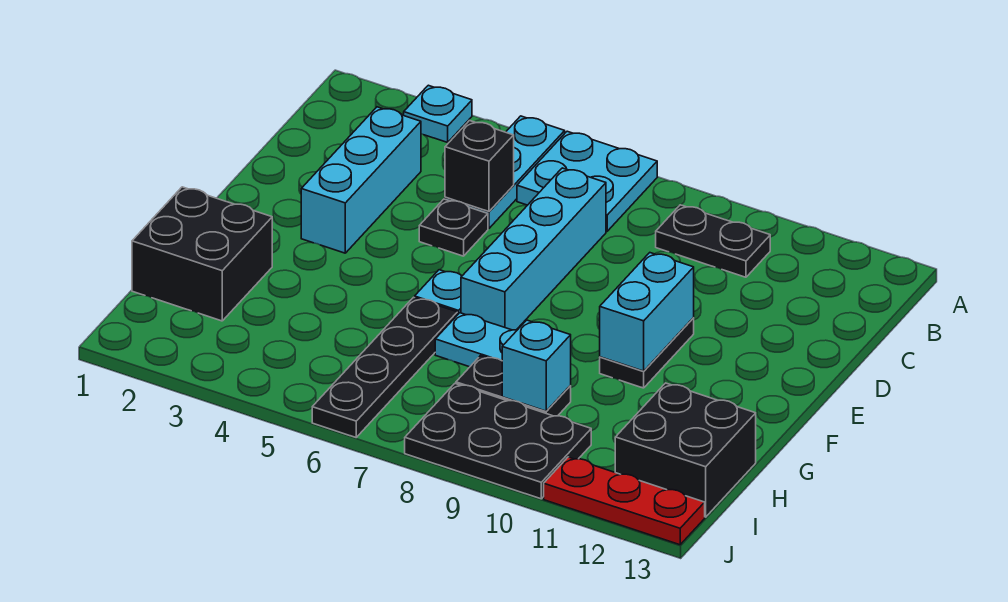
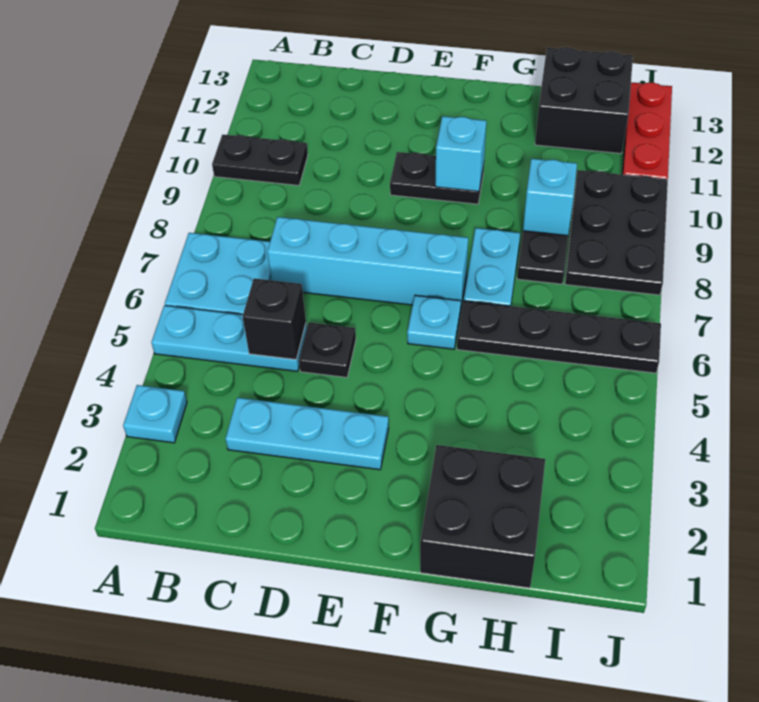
black plate B9:B10 level 1 -> black plate A10:B10 level 1
cyan brick C3:E3 level 1 -> cyan plate C3:E3 level 1
cyan brick E10:F10 level 2 -> cyan brick F10 level 2

